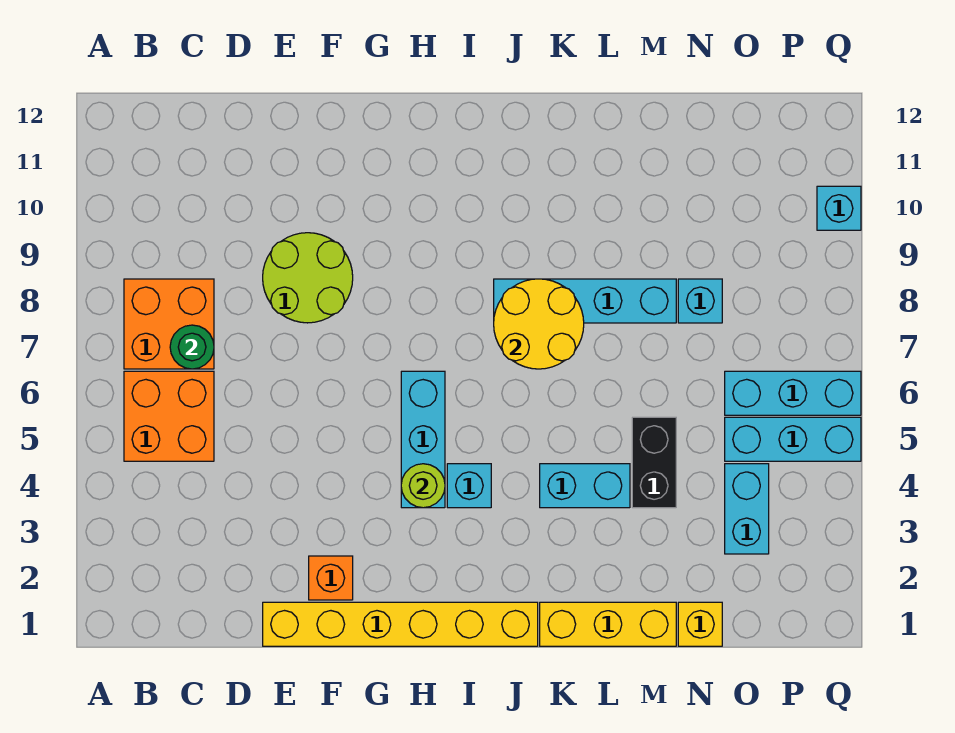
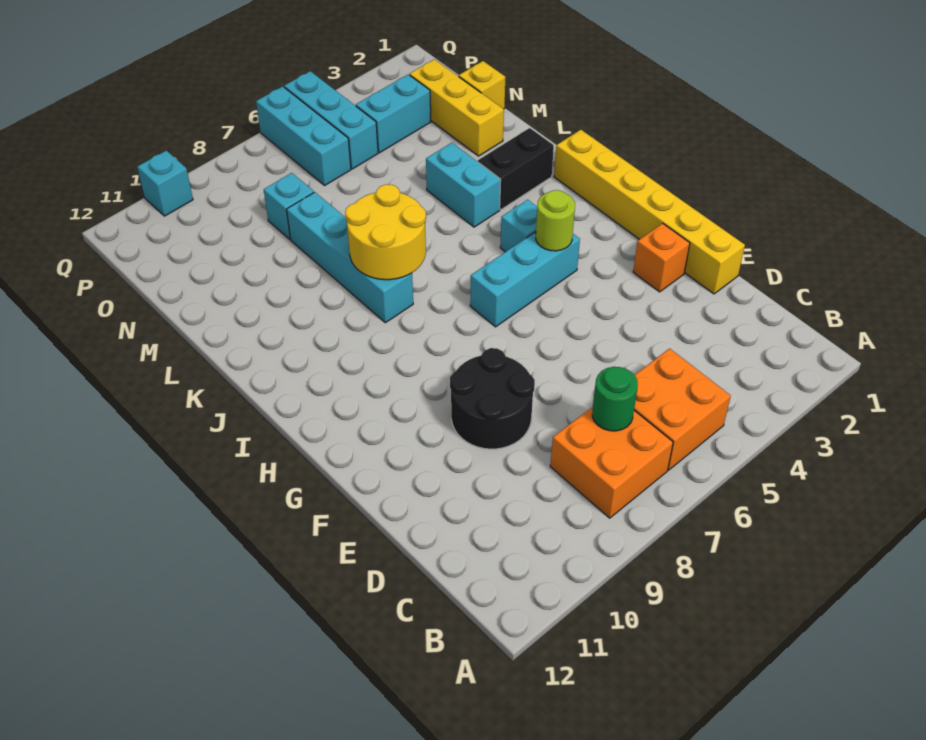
lime round brick E8:F9 level 1 -> black round brick E8:F9 level 1
yellow brick K1:M1 level 1 -> yellow brick M2:O2 level 1
black brick M4:M5 level 1 -> black brick K2:K3 level 1

